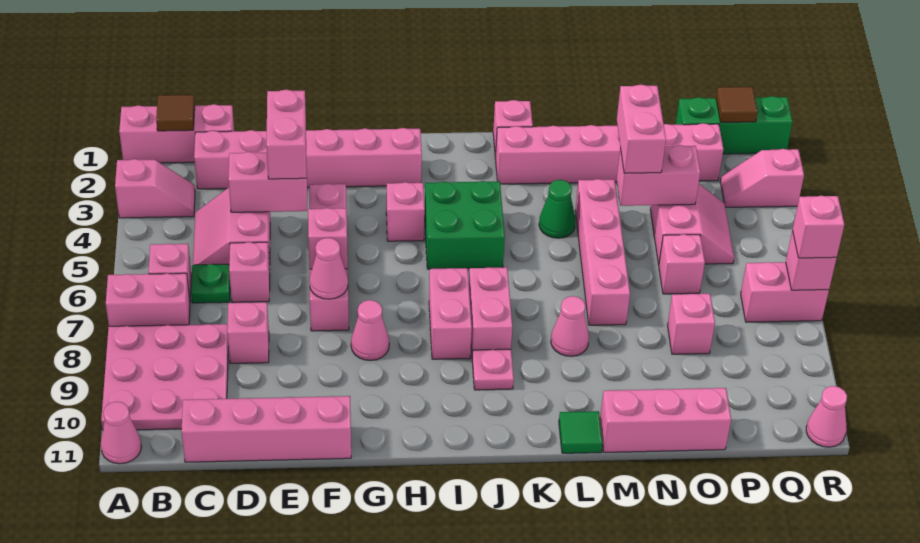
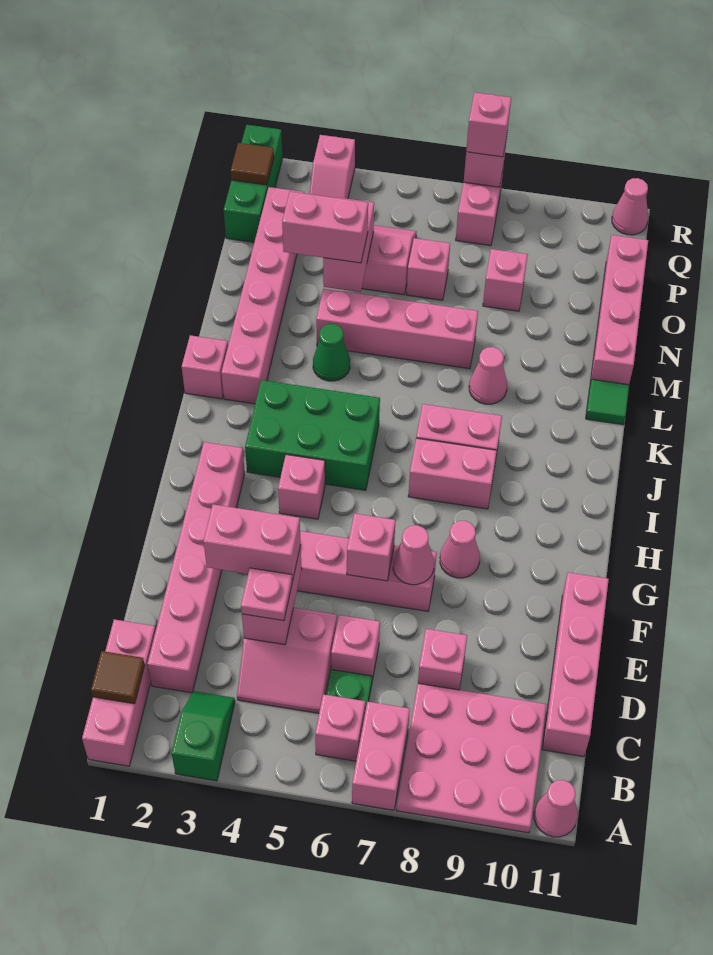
pink slope A3:B3 level 1 top A -> green slope A3:B3 level 1 top A
green brick I4:J5 level 1 -> green brick I3:J5 level 1
pink plate J9 level 1 -> pink plate D4 level 3
pink brick M11:O11 level 1 -> pink brick M11:P11 level 1

